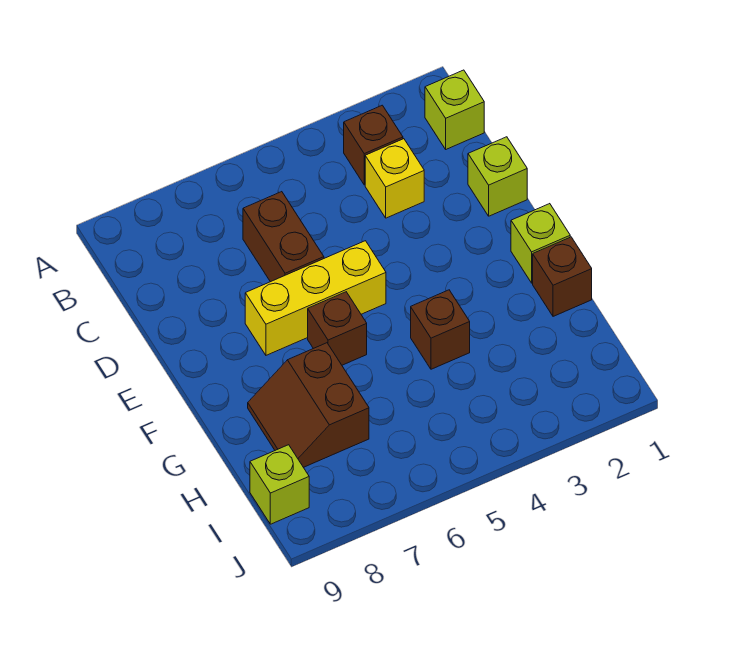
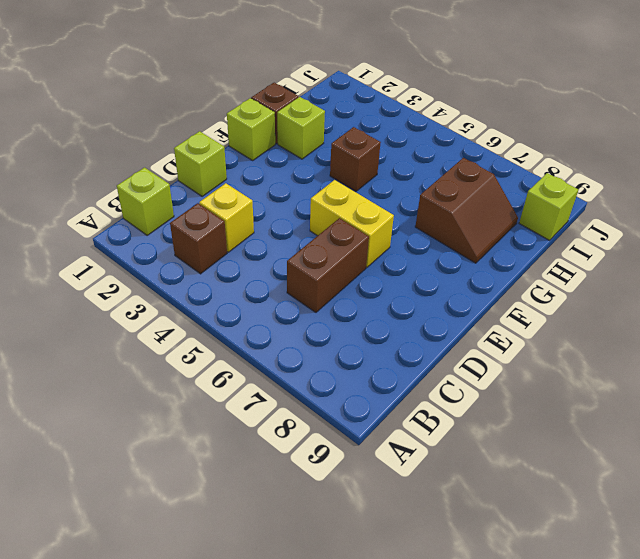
yellow brick E5:E7 level 1 -> yellow brick E5:E6 level 1
brown brick F6 level 1 -> none
none -> lime brick G2 level 1

